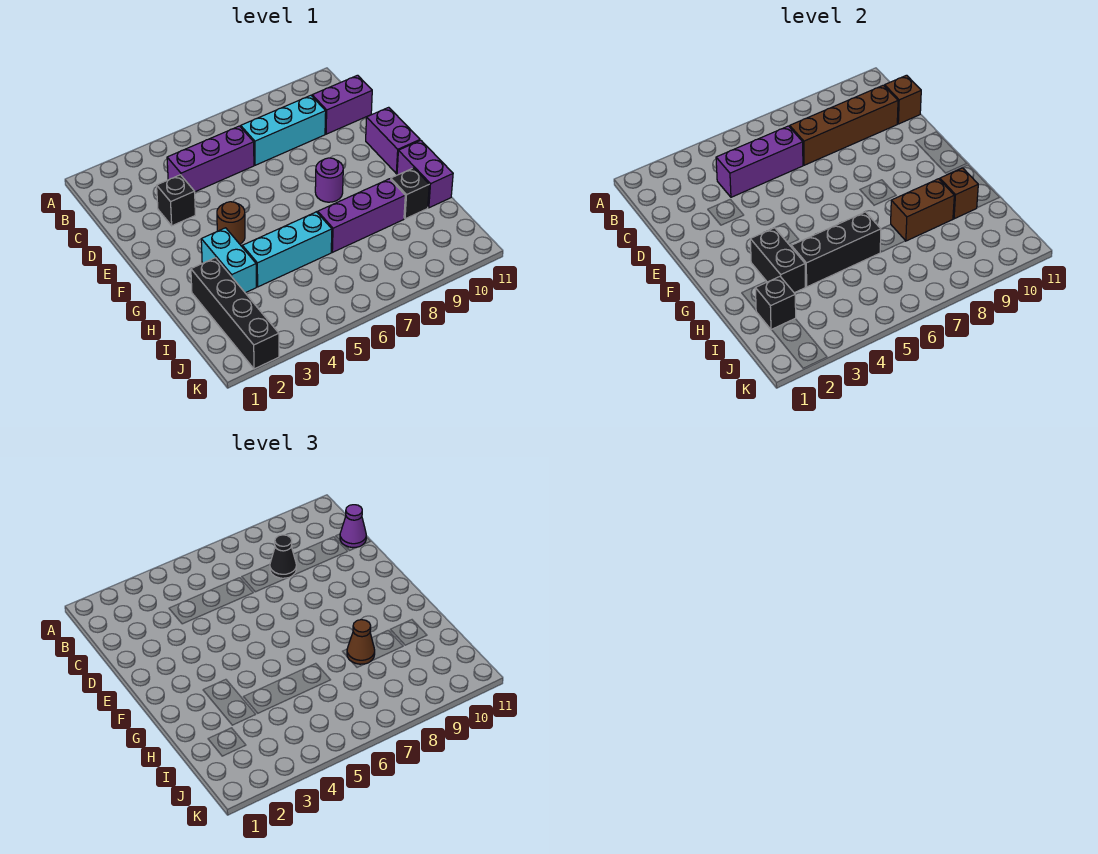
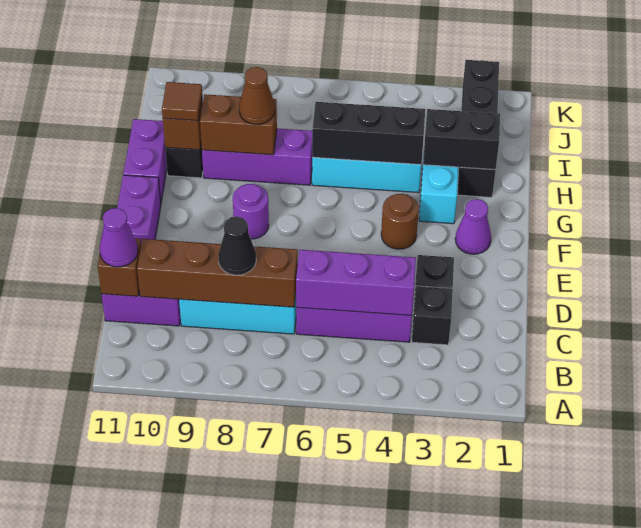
none -> purple cone F2 level 1
black brick G3:H3 level 2 -> black brick H2:H3 level 2
none -> brown tile H10 level 3
black brick I2 level 2 -> black brick C3 level 1

